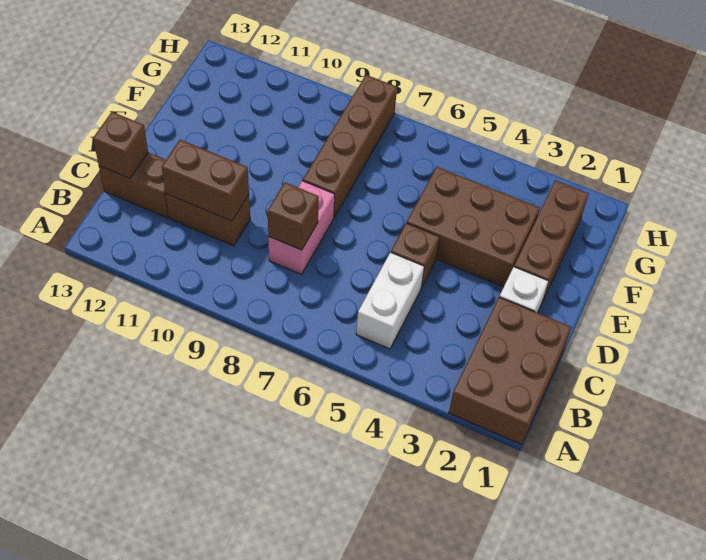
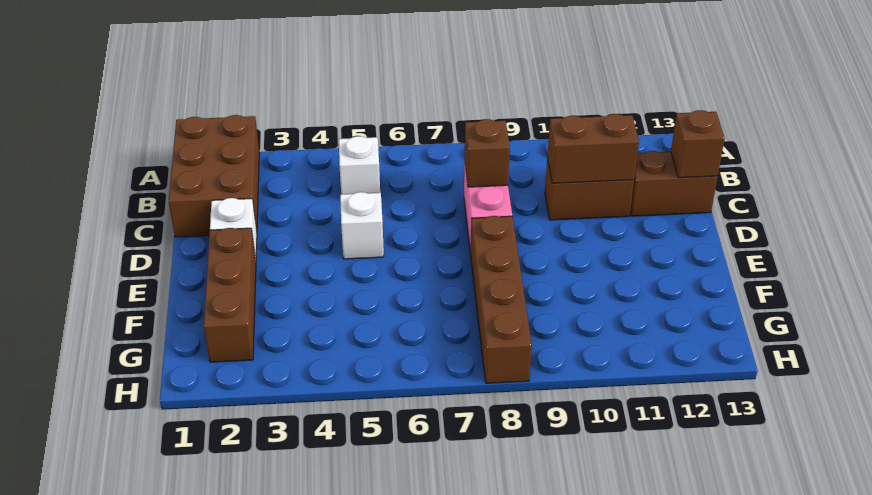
white brick B5:C5 level 1 -> white brick B5 level 1
brown brick D5 level 1 -> white brick D5 level 1
brown brick E3:F5 level 1 -> none

